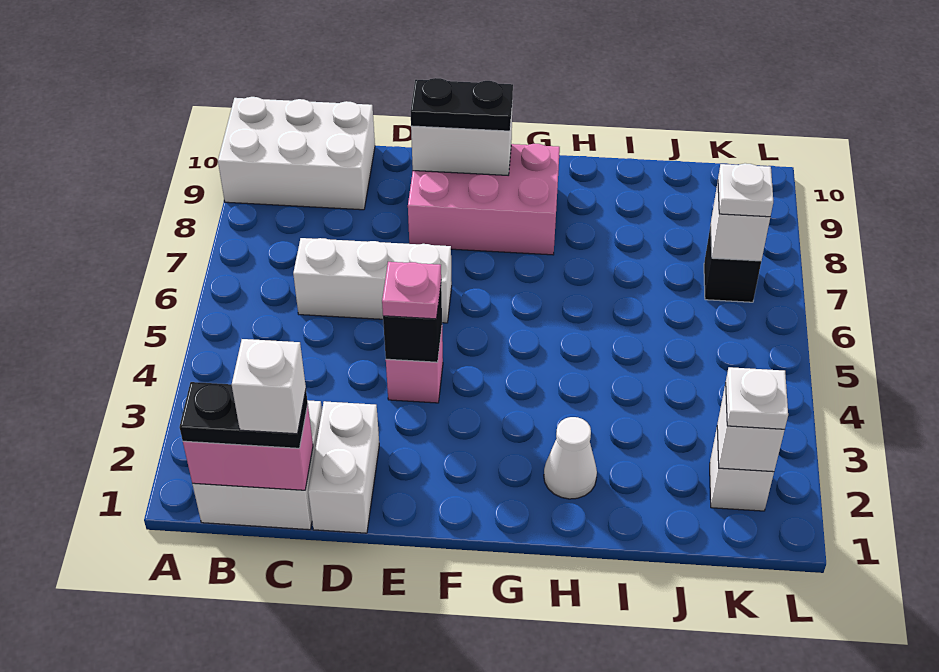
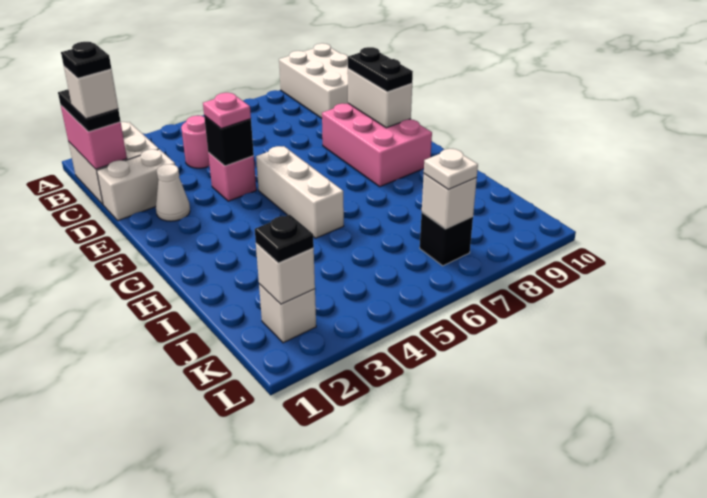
none -> black plate C1 level 5
none -> pink round brick C4 level 1
white brick C6:E6 level 1 -> white brick F5:H5 level 1
white cone H2 level 1 -> white cone E2 level 1
white plate K2 level 3 -> black plate K2 level 3

